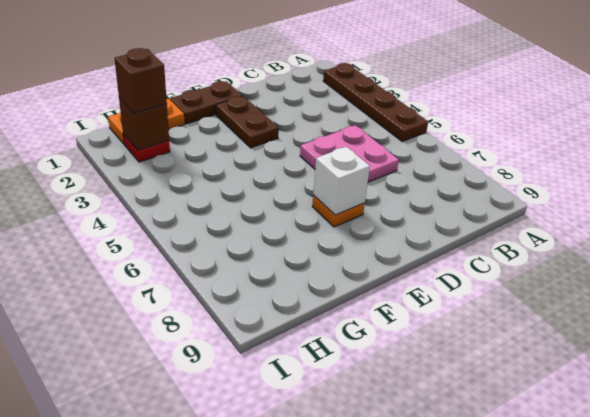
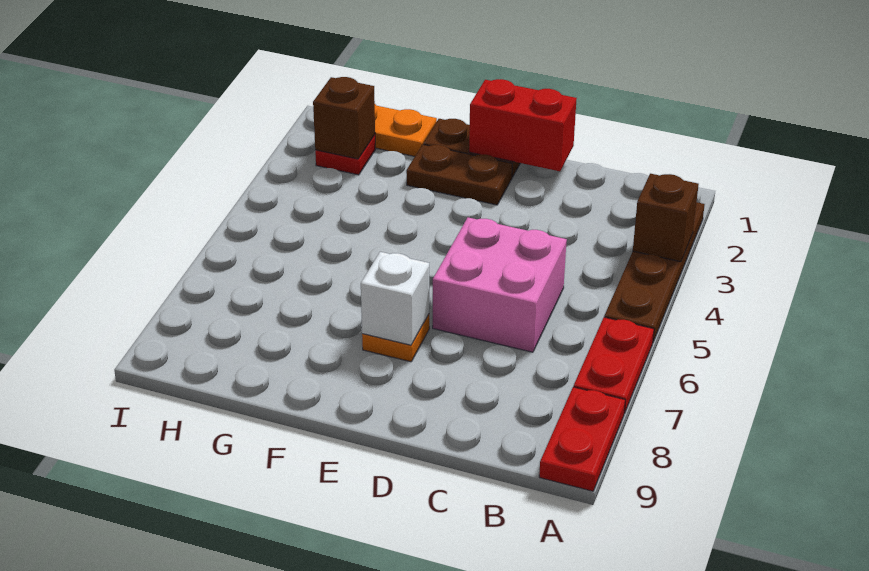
none -> red plate A6:A7 level 1
none -> red plate A8:A9 level 1
pink plate C5:D6 level 1 -> pink brick C5:D6 level 1
none -> red brick D1:E1 level 2
brown plate E2:E3 level 1 -> brown plate E2:F2 level 1
brown brick H2 level 3 -> brown brick A3 level 2

